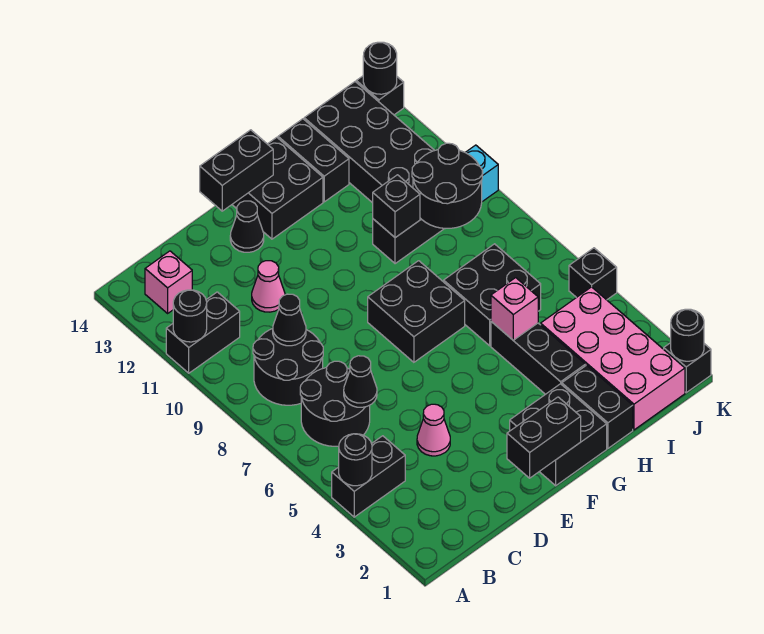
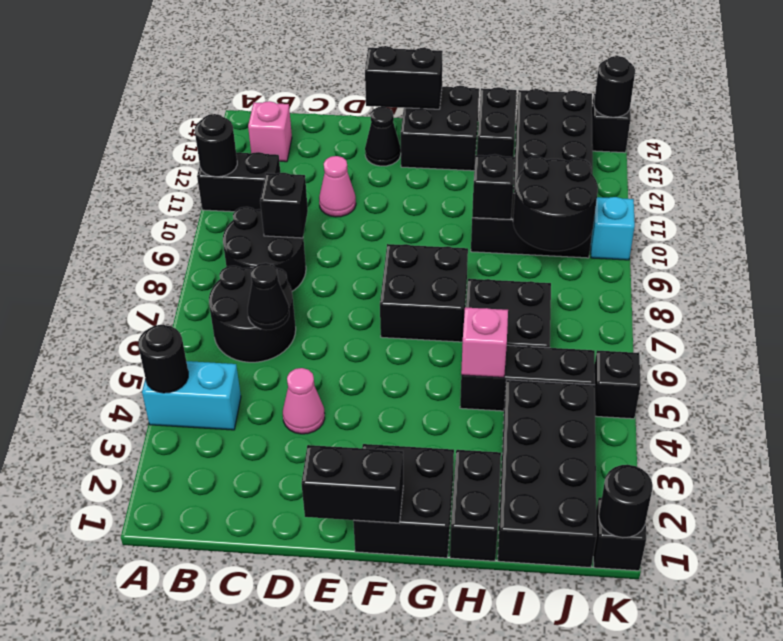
black brick A4:B4 level 1 -> cyan brick A4:B4 level 1
black cone C9 level 2 -> black brick C9 level 2
black brick H3:H5 level 1 -> black brick H5:J5 level 1
pink brick I1:J4 level 1 -> black brick I1:J4 level 1

